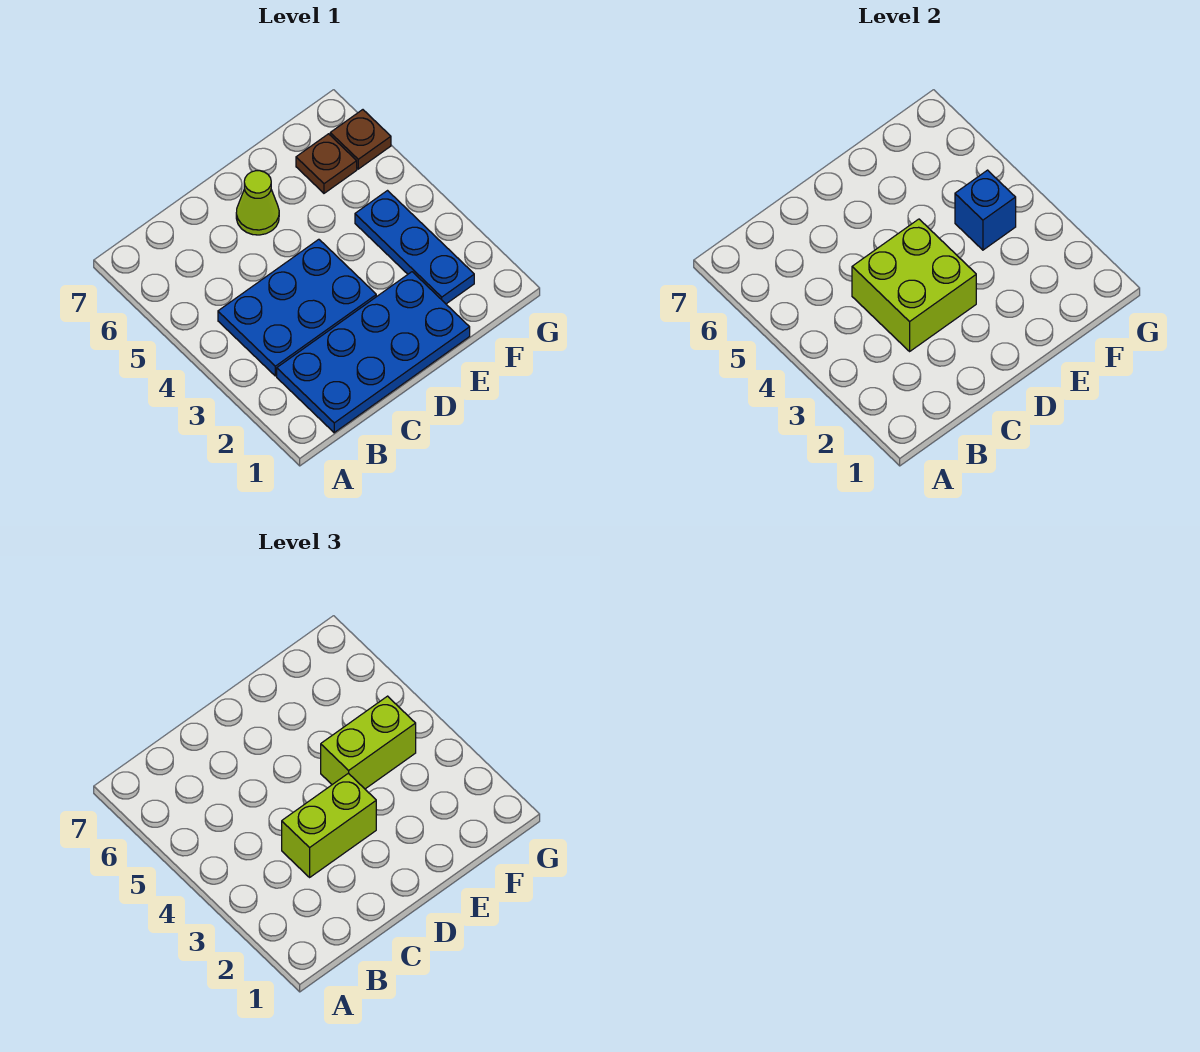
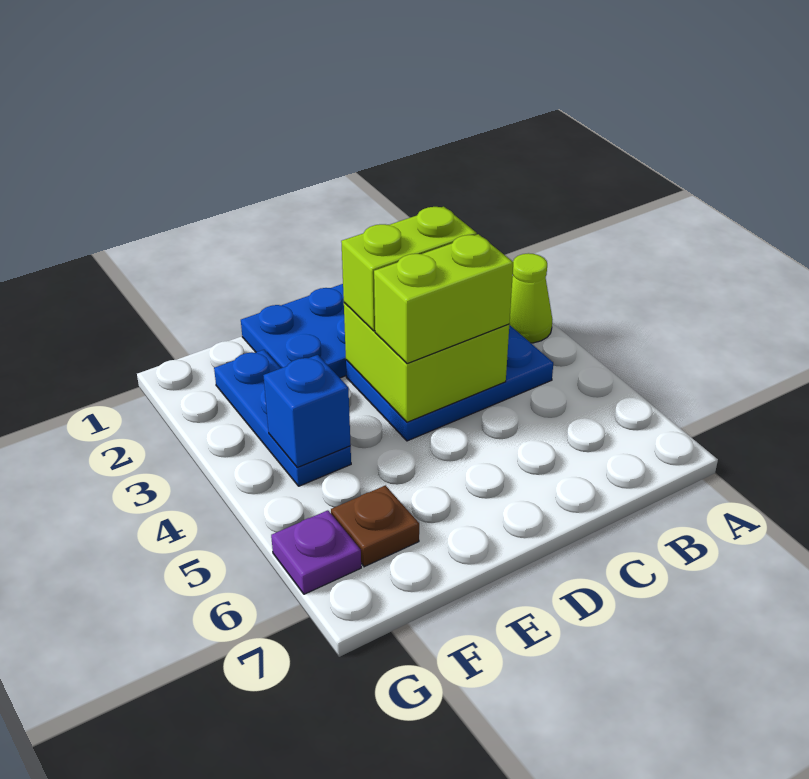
lime cone D6 level 1 -> lime cone A3 level 1
lime brick E4:F4 level 3 -> lime brick C4:D4 level 3
brown plate G6 level 1 -> purple plate G6 level 1

